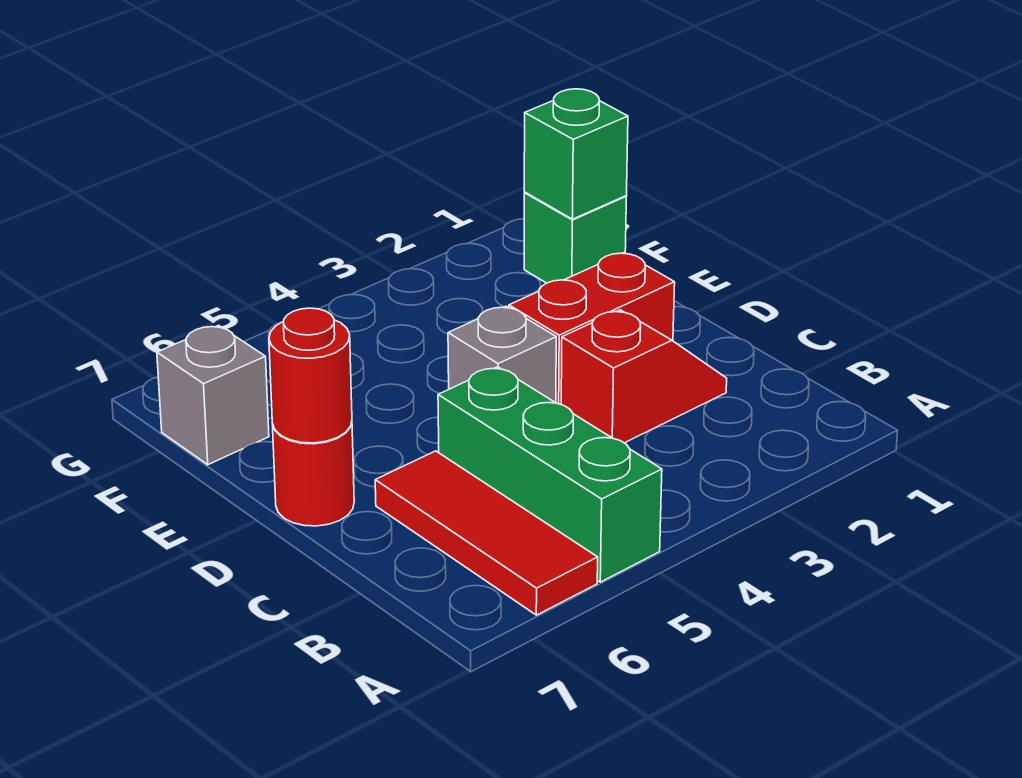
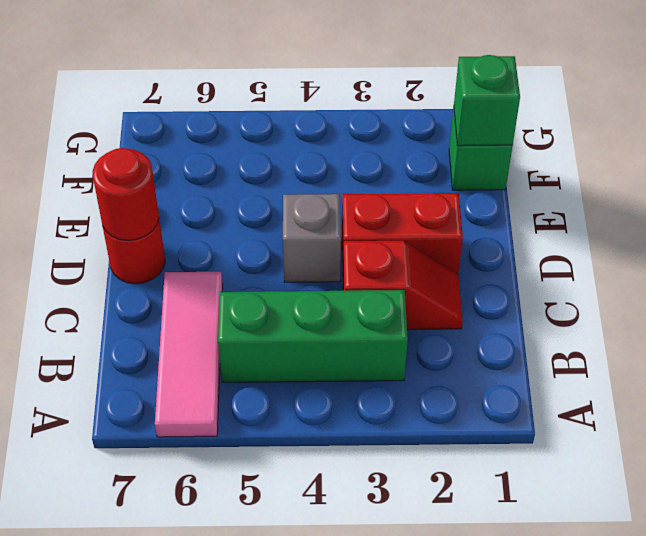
green brick A5:C5 level 1 -> green brick B3:B5 level 1
red tile A6:C6 level 1 -> pink tile A6:C6 level 1
grey brick F7 level 1 -> none

